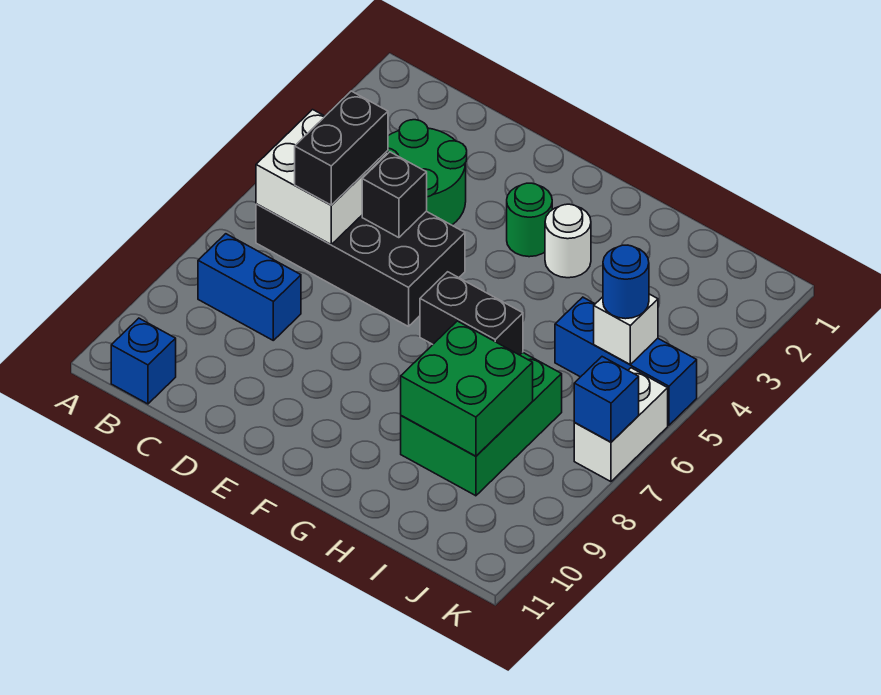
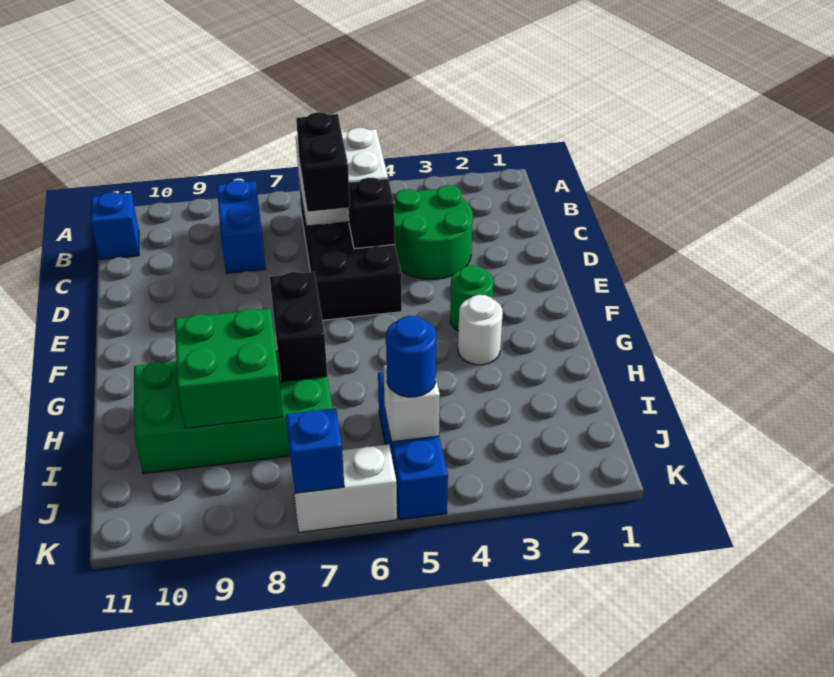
black brick C5:C6 level 3 -> black brick C6:D6 level 3
green brick H7:I9 level 1 -> green brick H7:I10 level 1

